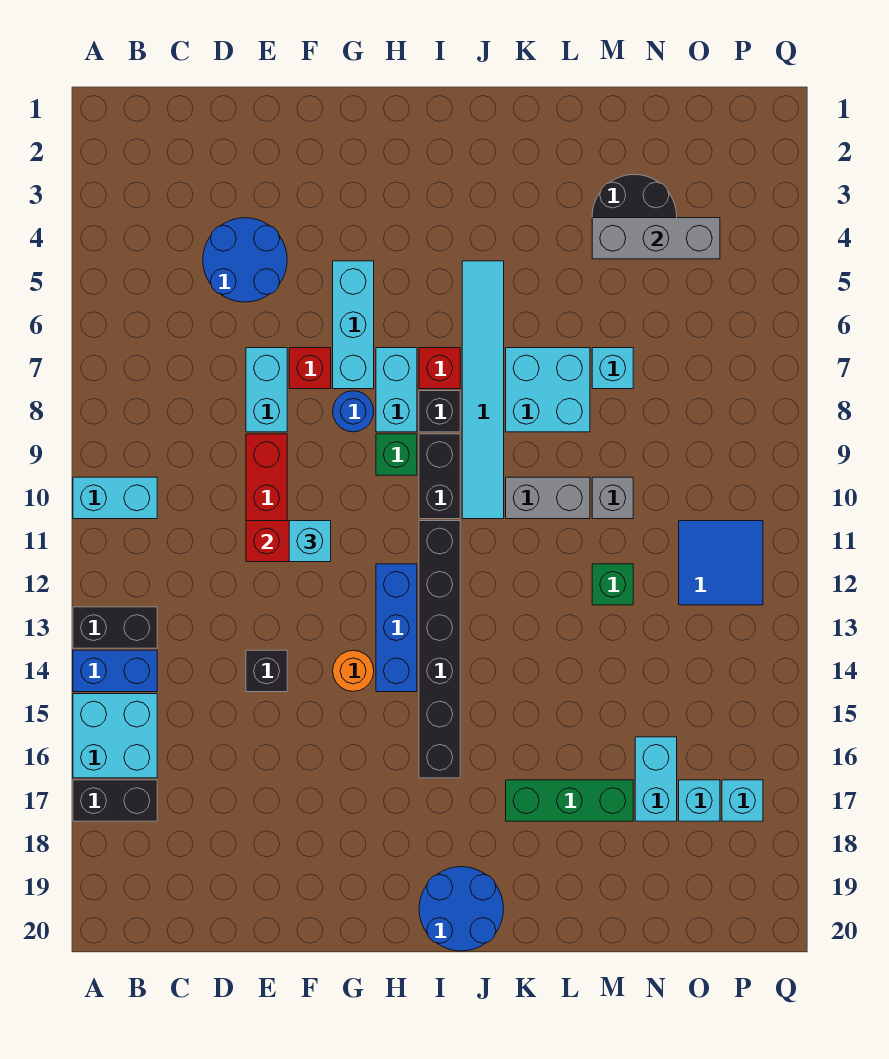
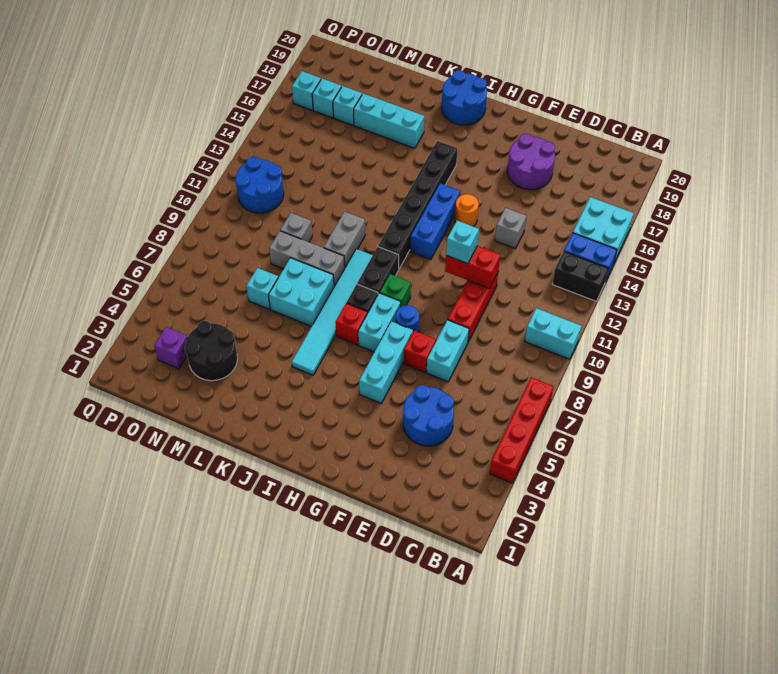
none -> red brick A4:A7 level 1
black brick A17:B17 level 1 -> none
black brick E14 level 1 -> grey brick E14 level 1
none -> purple round brick E17:F18 level 1
grey brick K10:L10 level 1 -> grey brick K10:K11 level 1
green brick K17:M17 level 1 -> cyan brick K17:M17 level 1
grey brick M4:O4 level 2 -> grey brick K9:M9 level 1
green brick M12 level 1 -> none
cyan brick N16:N17 level 1 -> cyan brick N17 level 1
none -> purple brick O3 level 1
blue tile O11:P12 level 1 -> blue round brick O11:P12 level 1

